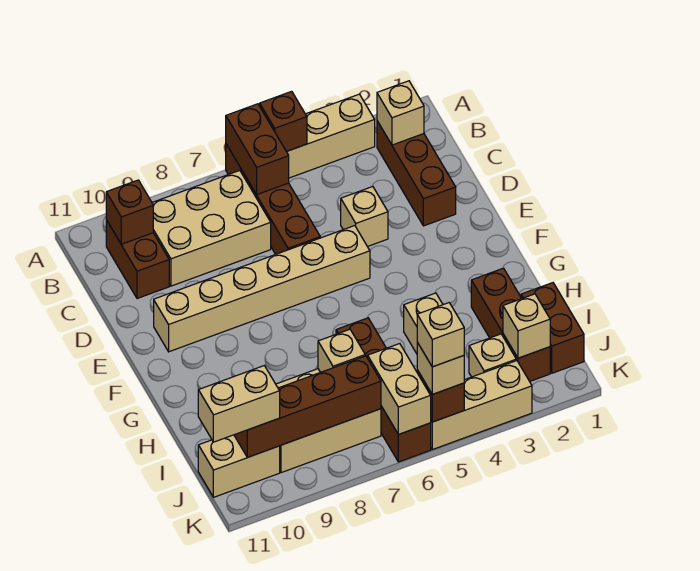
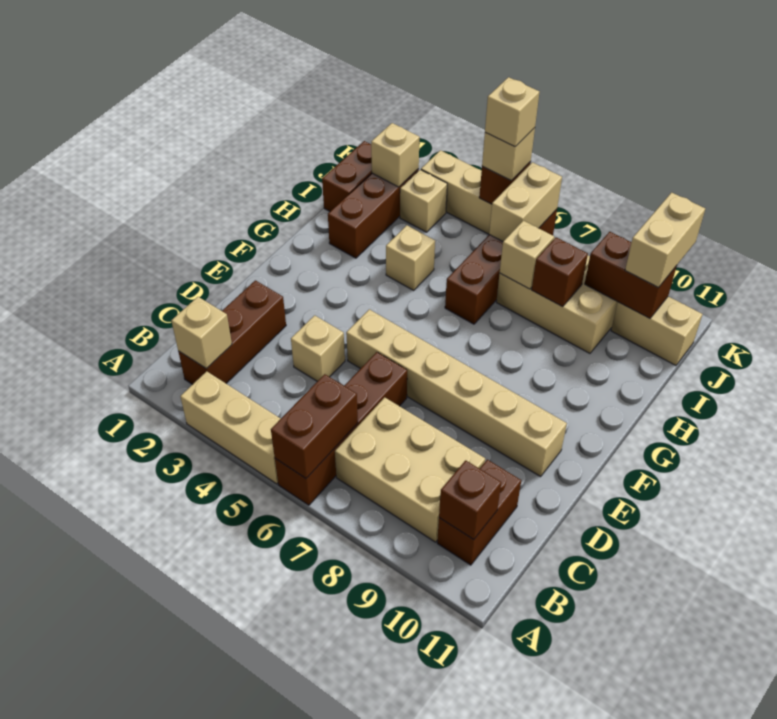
brown brick A5 level 2 -> brown brick I8 level 2
brown brick J7:J10 level 2 -> brown brick J9:J10 level 2
tan brick J10:J11 level 3 -> tan brick J10:K10 level 3

